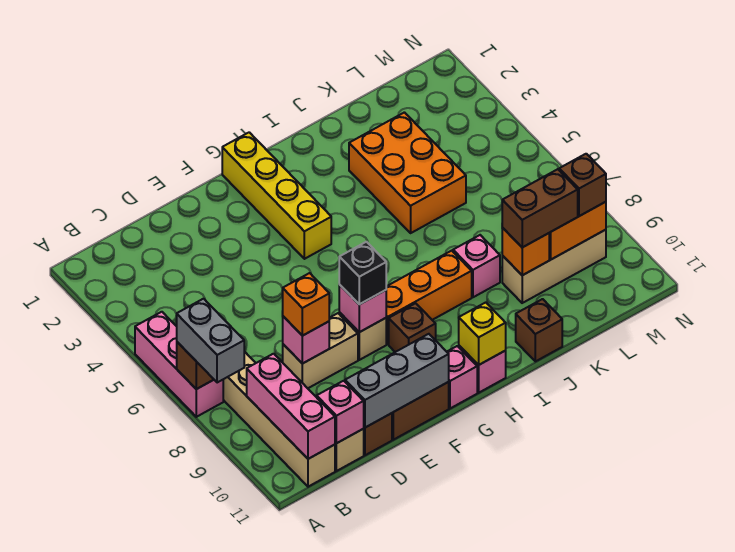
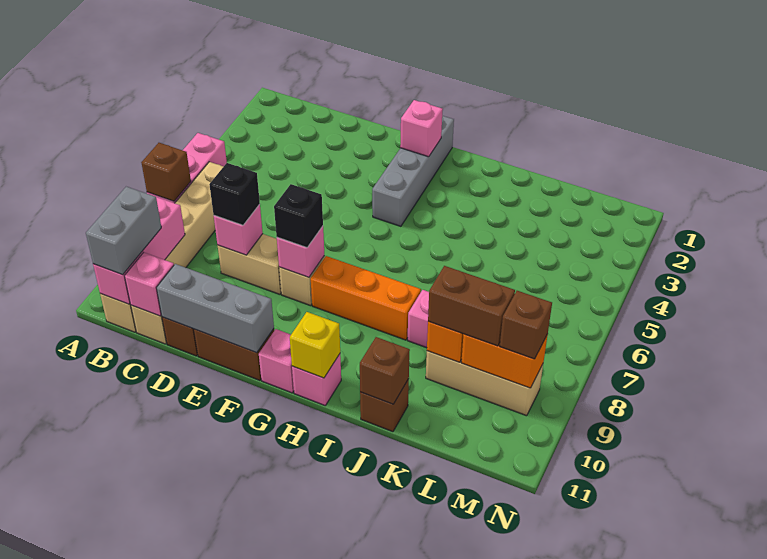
grey brick A7:A8 level 3 -> grey brick B10:B11 level 3
orange brick D8 level 3 -> black brick D8 level 3
yellow brick G1:G4 level 1 -> grey brick G1:G4 level 1
none -> pink brick G2 level 2
brown brick G9 level 1 -> brown brick J11 level 2
orange brick J3:K5 level 1 -> none

